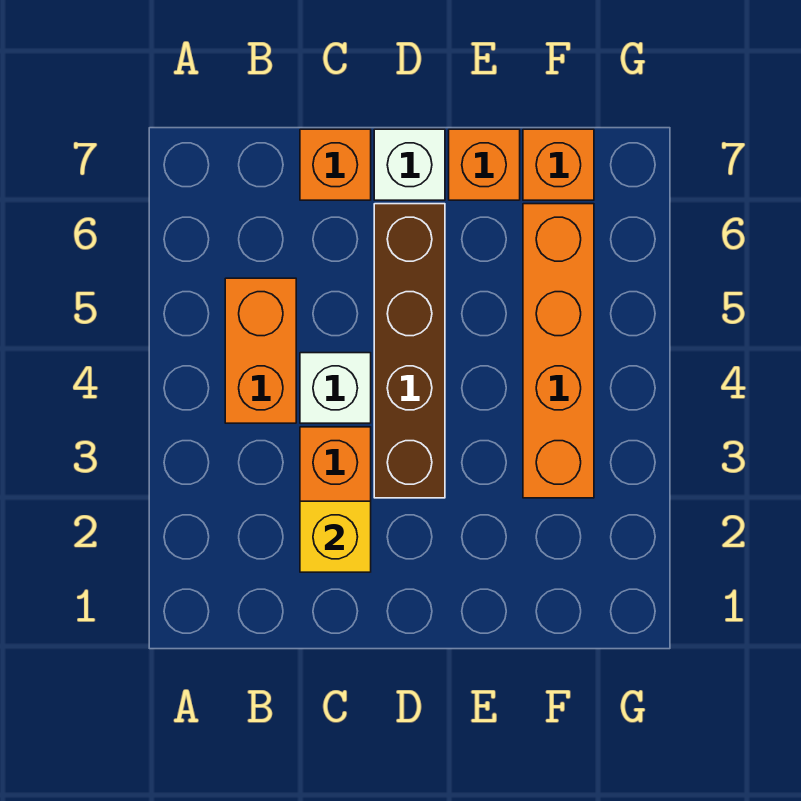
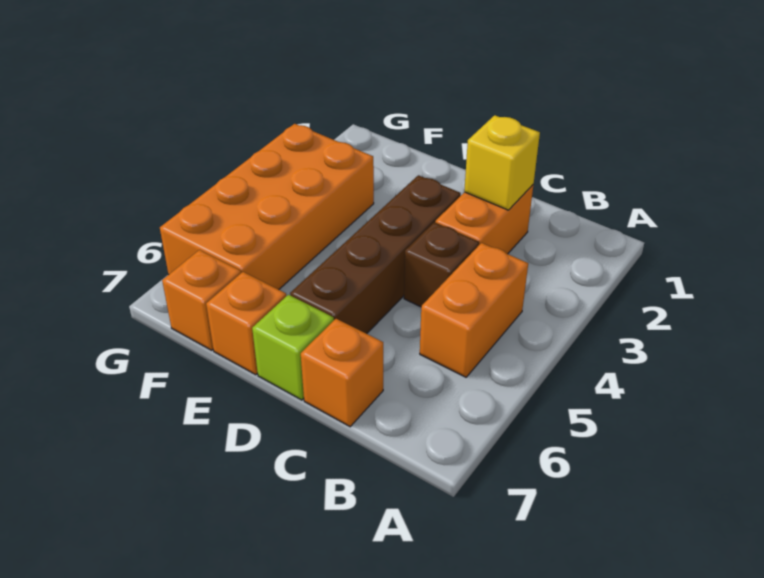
white brick C4 level 1 -> brown brick C4 level 1
white brick D7 level 1 -> lime brick D7 level 1
orange brick F3:F6 level 1 -> orange brick F3:G6 level 1

